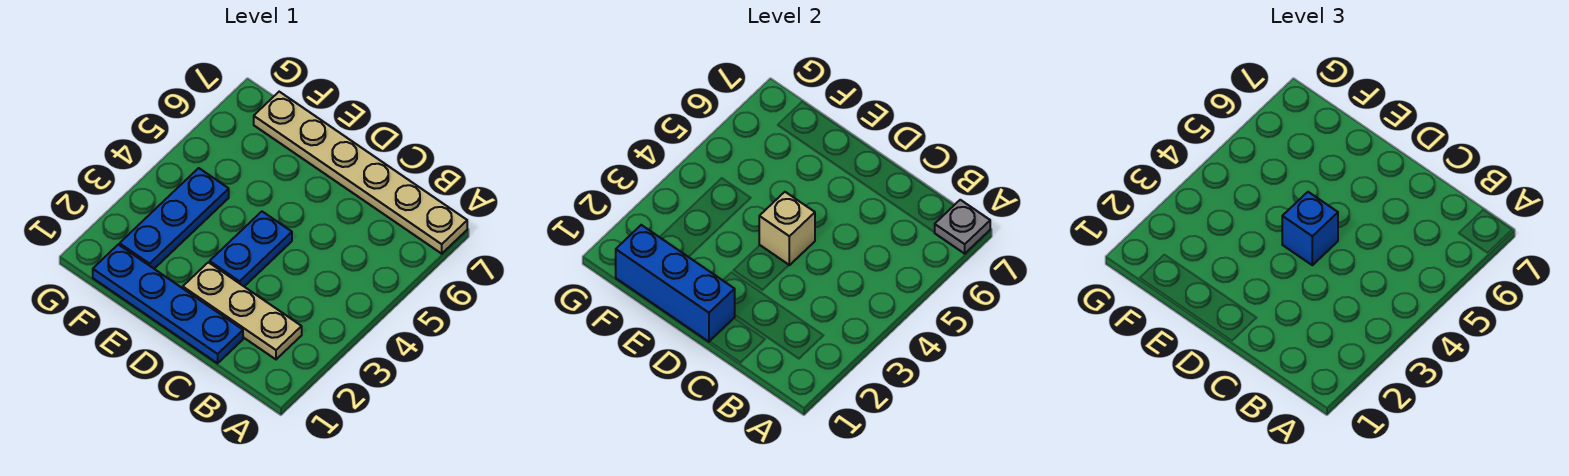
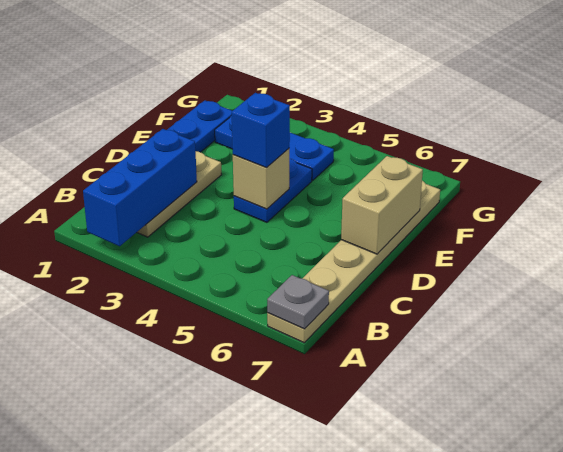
blue brick D1:F1 level 2 -> blue brick A2:C2 level 2
blue plate D3:D4 level 1 -> blue plate D4:E4 level 1
none -> tan brick D7:E7 level 2

